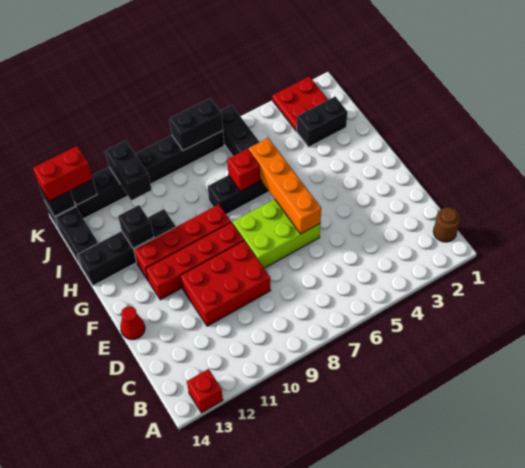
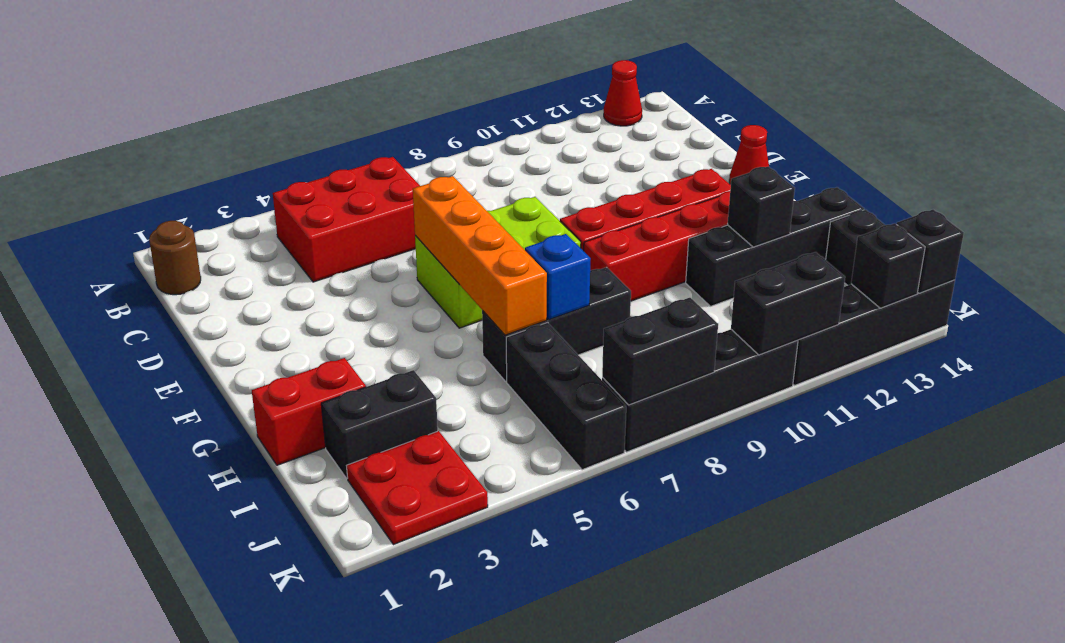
red brick A13 level 1 -> red cone A13 level 1
red brick D9:E11 level 1 -> red brick B4:C6 level 1
red brick H7 level 2 -> blue brick H7 level 2
black brick J11:K11 level 2 -> black brick K10:K11 level 2
red brick K13:K14 level 3 -> red brick H1:H2 level 1

